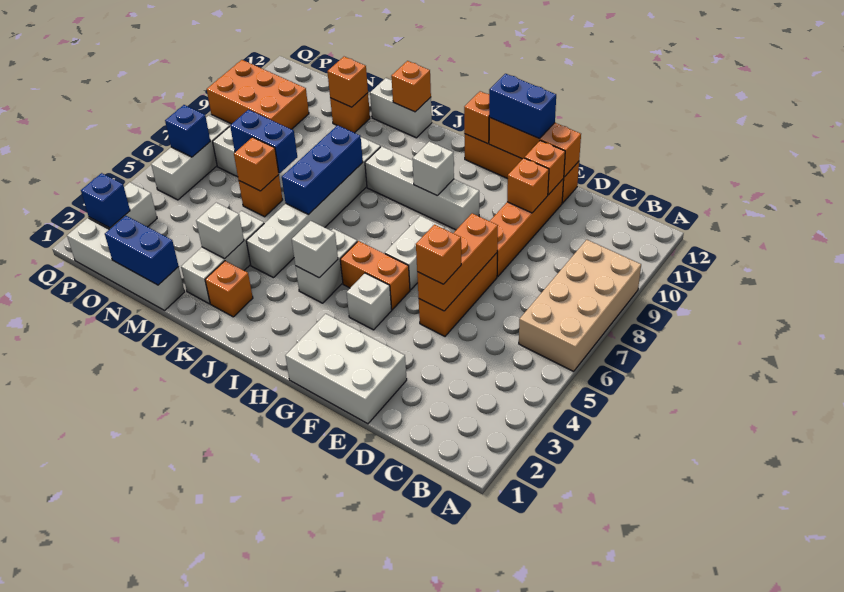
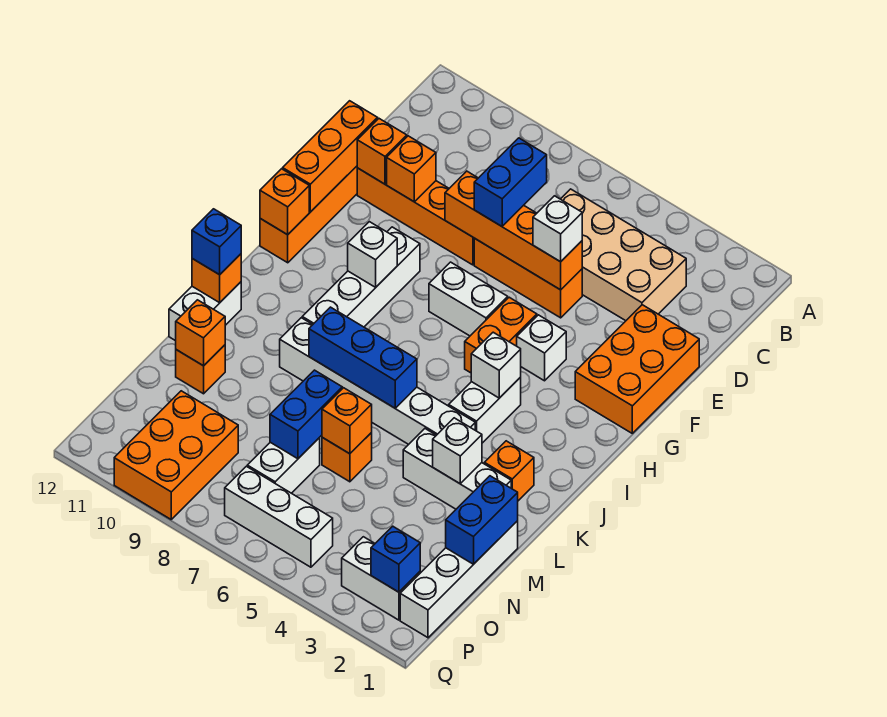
tan brick A6:B9 level 1 -> tan brick C3:D6 level 1
white brick E1:G2 level 1 -> orange brick E1:G2 level 1
orange brick E5:E7 level 2 -> orange brick E5:E8 level 2
orange brick E5 level 3 -> white brick E5 level 3
blue brick F12:G12 level 3 -> blue brick D7:E7 level 3
white brick I4:I5 level 1 -> white brick I4:J4 level 1
blue brick P6 level 2 -> blue brick K12 level 3

